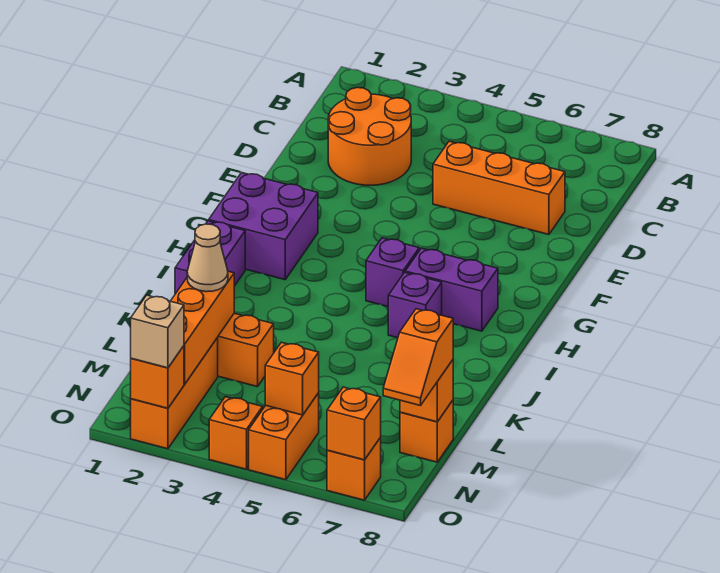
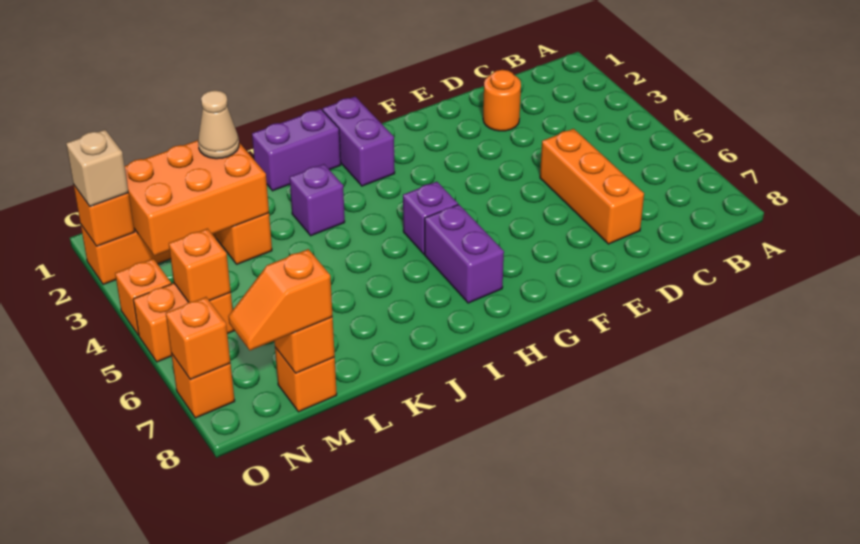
orange round brick C2:D3 level 1 -> orange round brick D2 level 1
purple brick G1:H2 level 1 -> purple brick H1:H2 level 1
purple brick I6 level 1 -> purple brick J3 level 1
orange brick L2:N2 level 2 -> orange brick L2:N3 level 2

